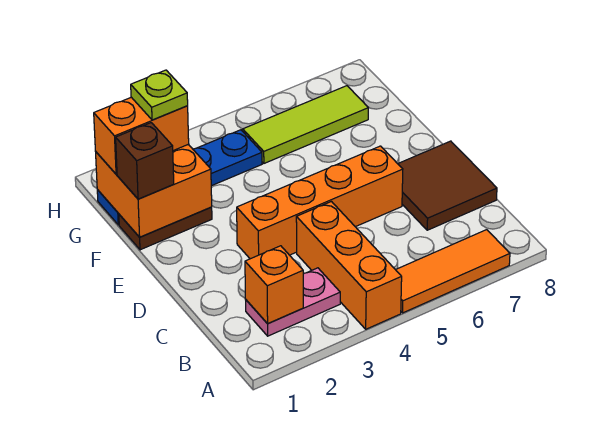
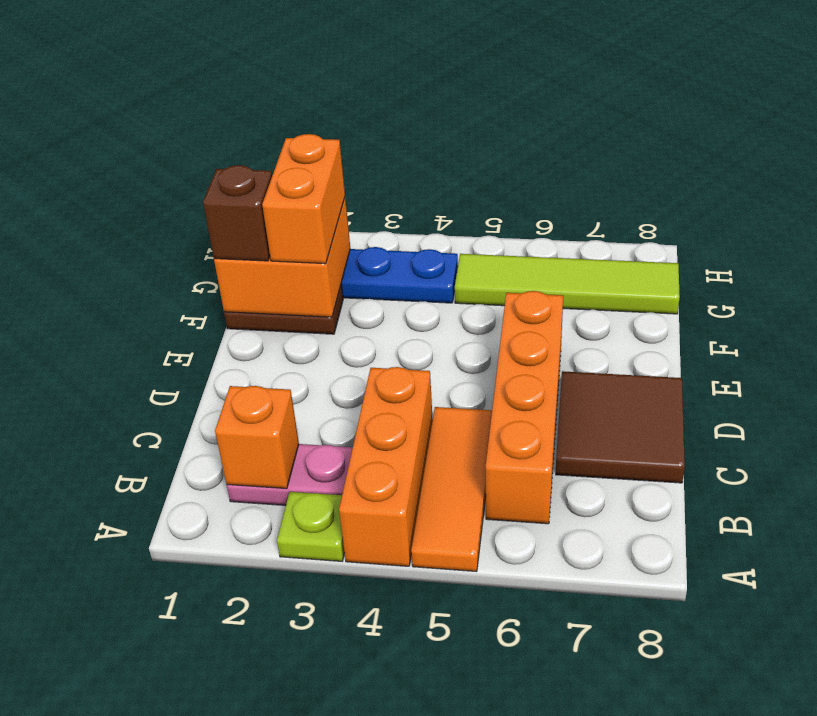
orange tile A5:A7 level 1 -> orange tile A5:C5 level 1
orange brick D3:D6 level 1 -> orange brick B6:E6 level 1
orange brick G1:G2 level 3 -> orange brick F2:G2 level 3
lime plate G2 level 4 -> lime plate A3 level 1
lime tile G5:G7 level 1 -> lime tile G5:G8 level 1

